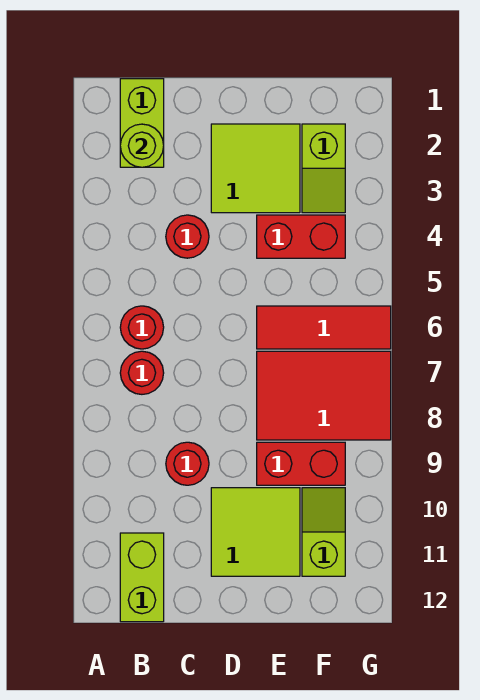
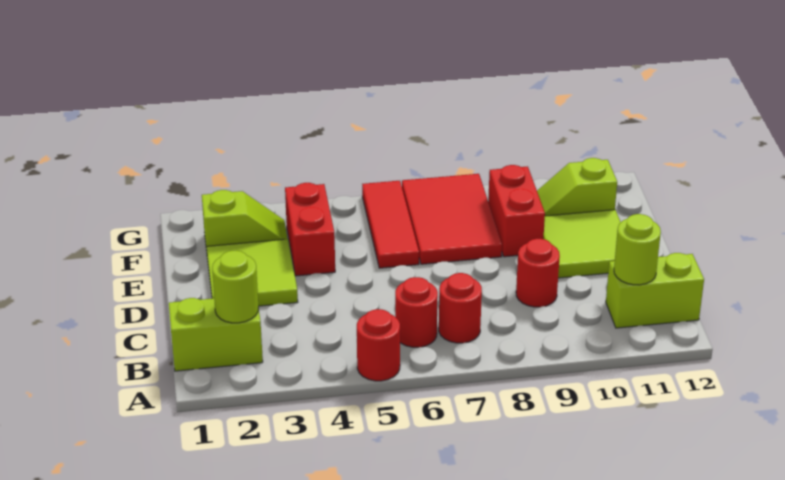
none -> lime round brick B11 level 2
red round brick C4 level 1 -> red round brick A5 level 1

